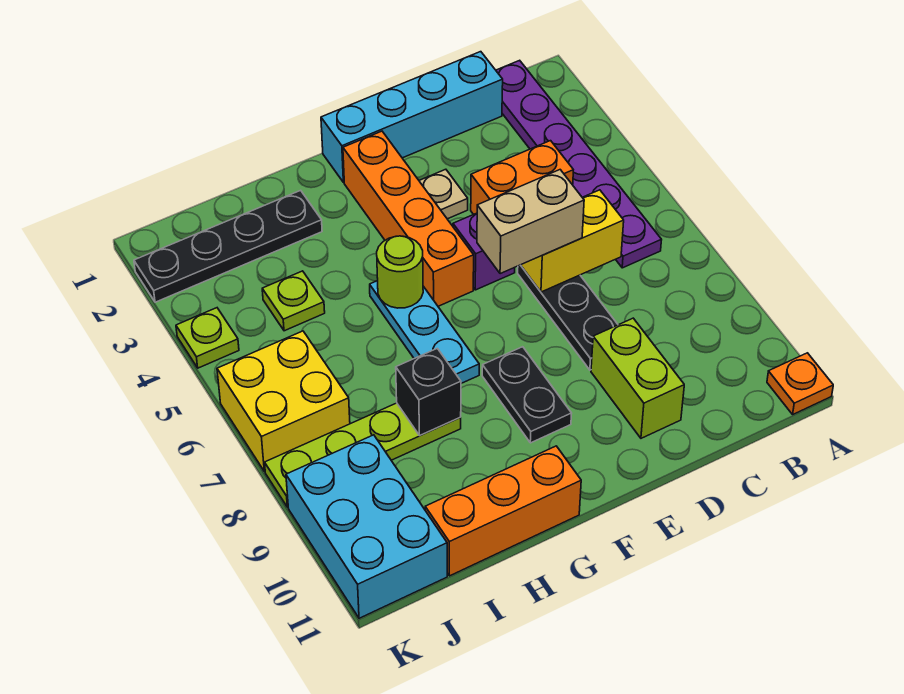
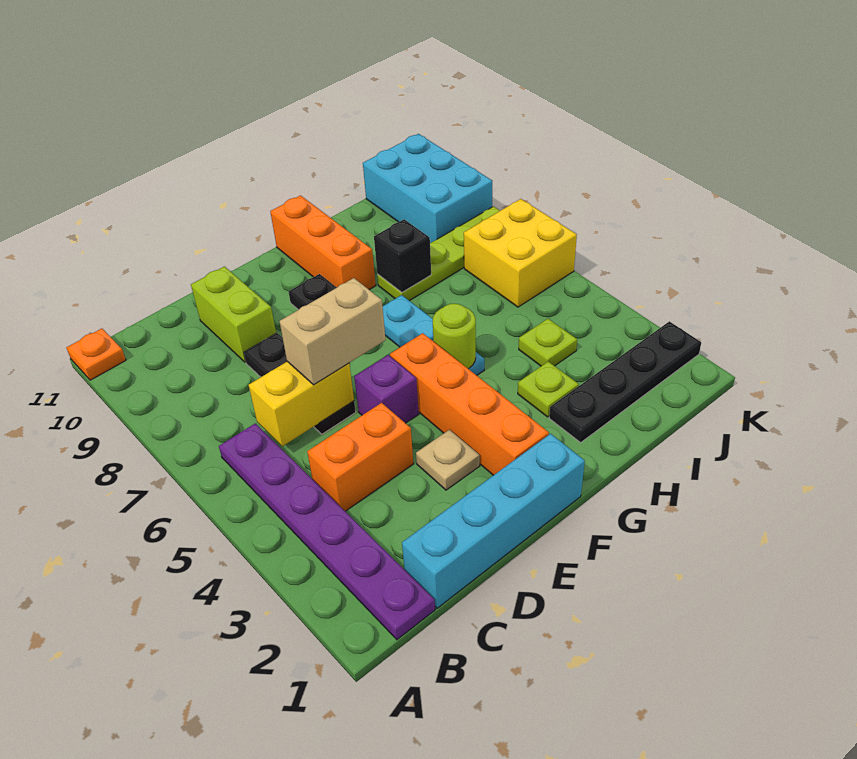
orange brick G11:I11 level 1 -> orange brick G9:G11 level 1
lime plate K4 level 1 -> lime plate H3 level 1

